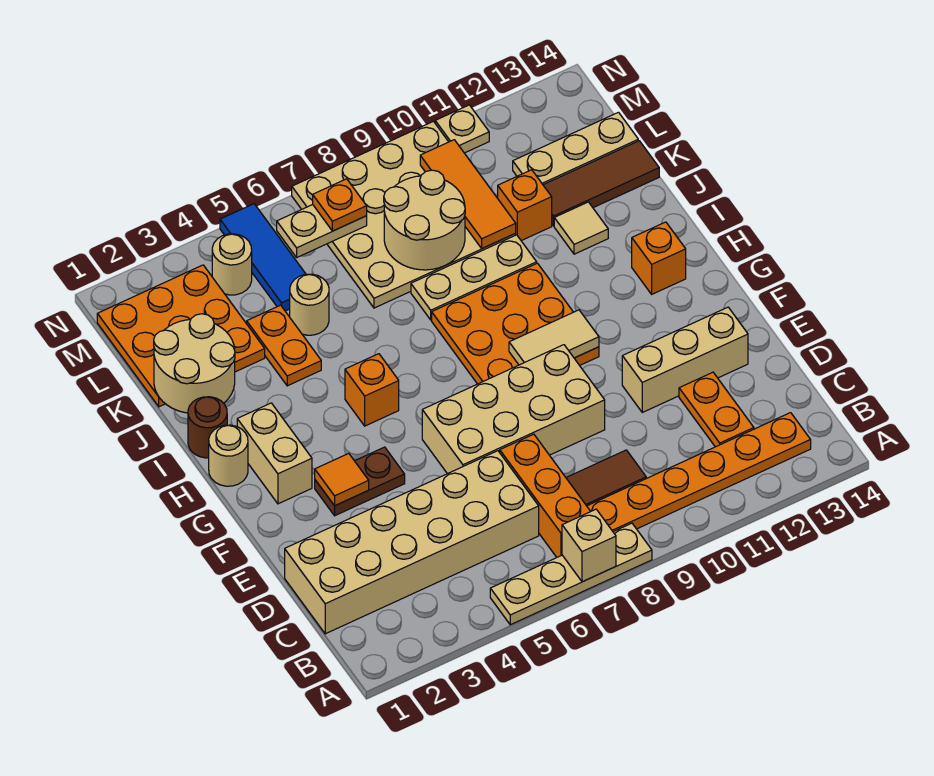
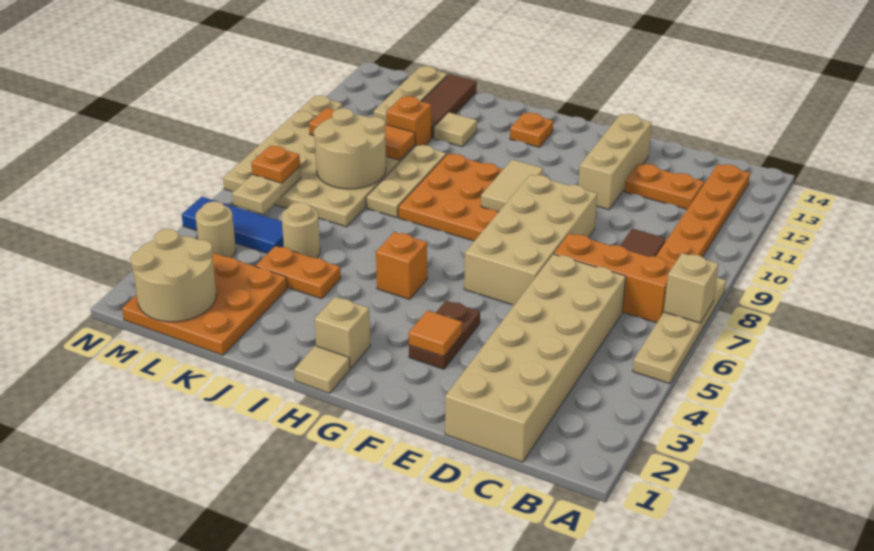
tan brick G2:H2 level 1 -> tan brick H2 level 1
tan round brick H1 level 1 -> tan tile H1 level 1
orange brick H13 level 1 -> orange plate H13 level 1
brown round brick I1 level 1 -> none
tan round brick J1:K2 level 2 -> tan round brick L1:M2 level 2

